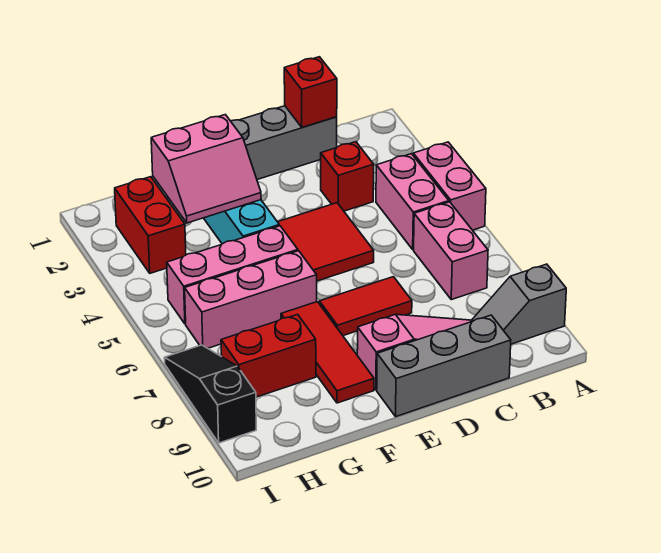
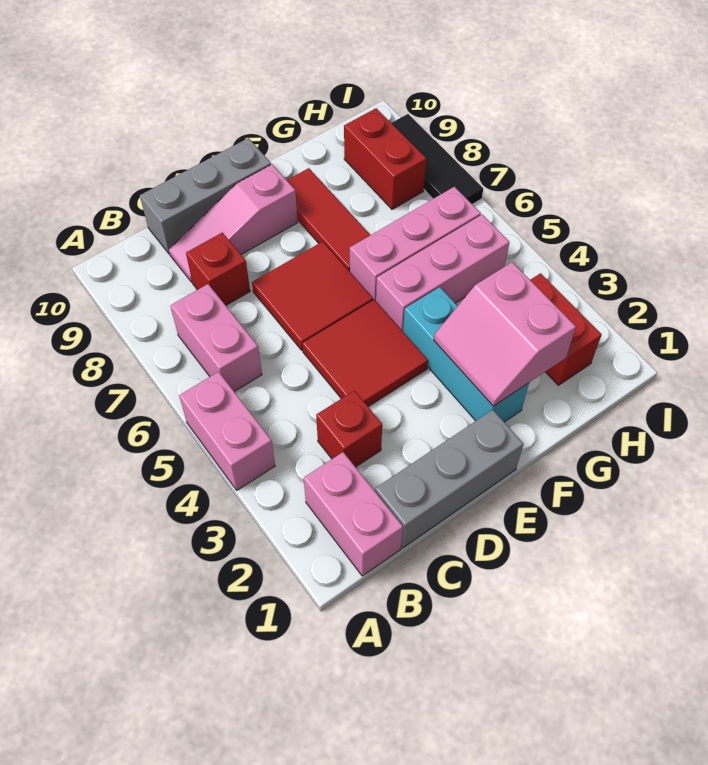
grey slope A9:B9 level 1 top A -> none
pink brick B4:B5 level 1 -> pink brick B1:B2 level 1
red brick C1 level 2 -> red brick C8 level 1
red tile D7:E7 level 1 -> red tile D6:E7 level 1
pink slope F2:G3 level 2 top 2 -> pink slope F2:G3 level 2 top G
red brick G8:H8 level 1 -> red brick H8:H9 level 1
black slope I7:I9 level 1 top 9 -> black tile I7:I9 level 1

